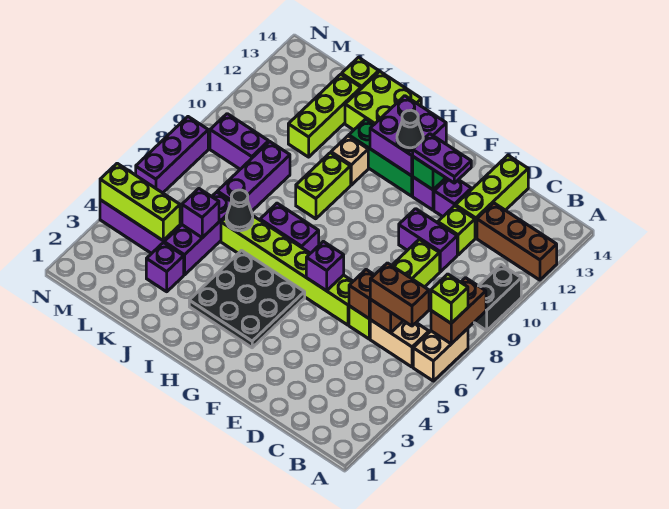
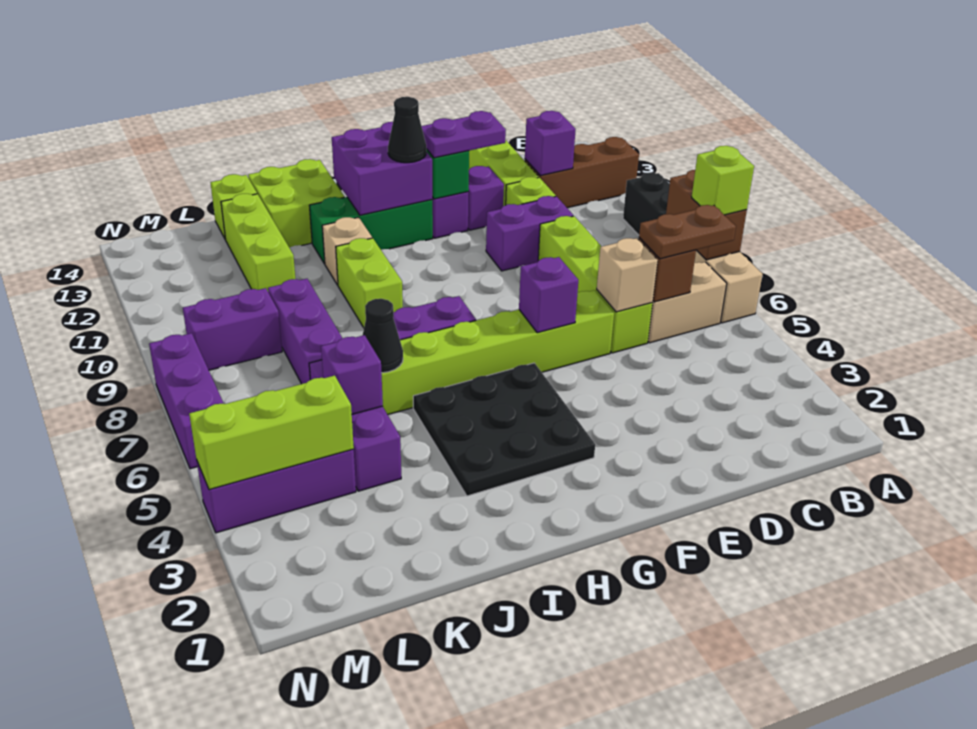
brown brick B6:C6 level 3 -> brown plate B6:C6 level 3
brown brick D6 level 2 -> tan brick D6 level 2
purple brick K3 level 1 -> purple brick C12 level 2

